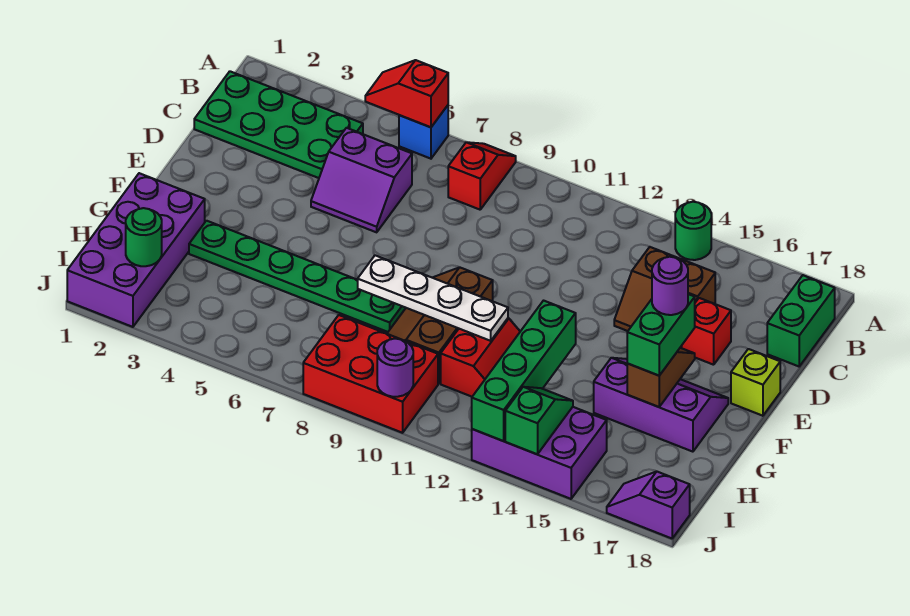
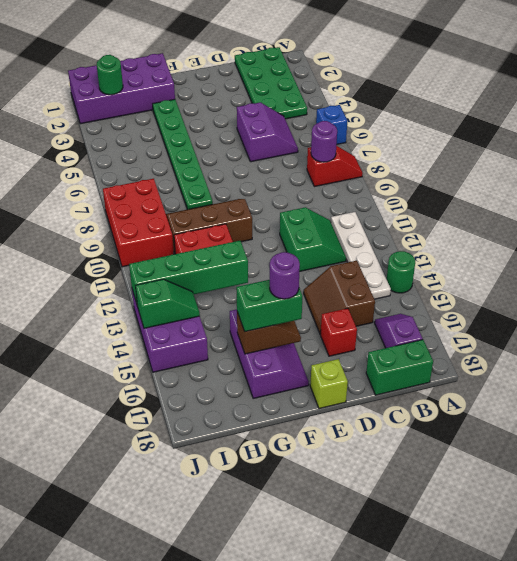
red slope A5:A6 level 2 top 6 -> none
purple slope C5:D6 level 1 top C -> purple slope C5:D6 level 1 top D
none -> green slope C11:D12 level 1 top D
white plate G8:G11 level 2 -> white plate B11:B14 level 1
purple round brick J10 level 2 -> purple round brick B8 level 2
purple slope J17:J18 level 1 top 18 -> purple slope B16:B17 level 1 top 17

